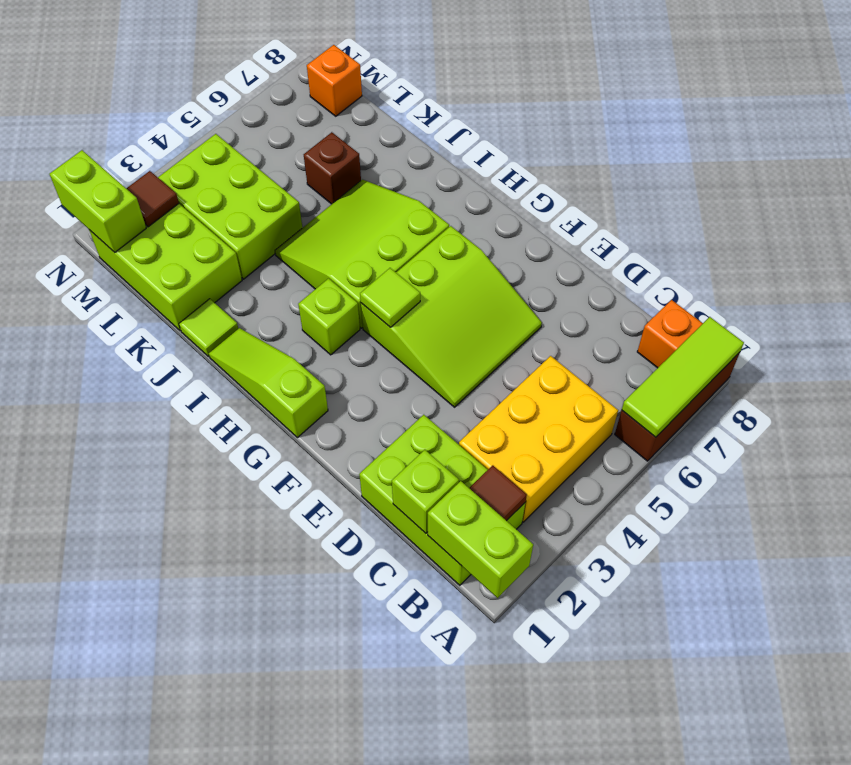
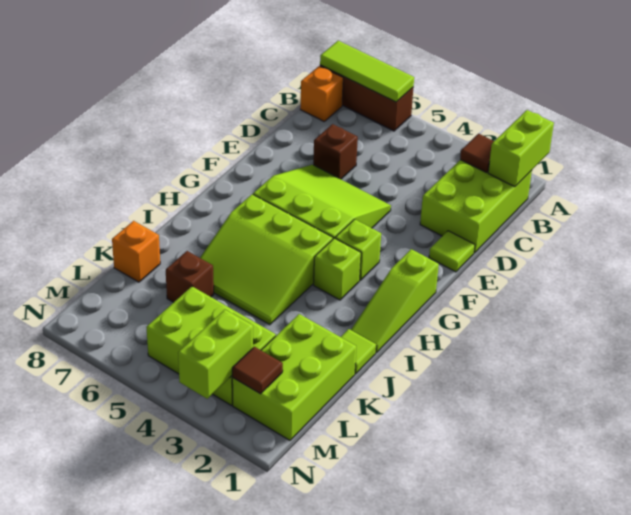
yellow brick B3:C5 level 1 -> none
lime brick C1 level 2 -> lime brick G3 level 1
none -> brown brick D6 level 1
lime tile G4 level 2 -> lime tile E1 level 1
lime brick K3:M4 level 1 -> lime brick L3:M5 level 1
lime brick M1:N1 level 2 -> lime brick M3:N3 level 2
orange brick M8 level 1 -> orange brick K8 level 1

